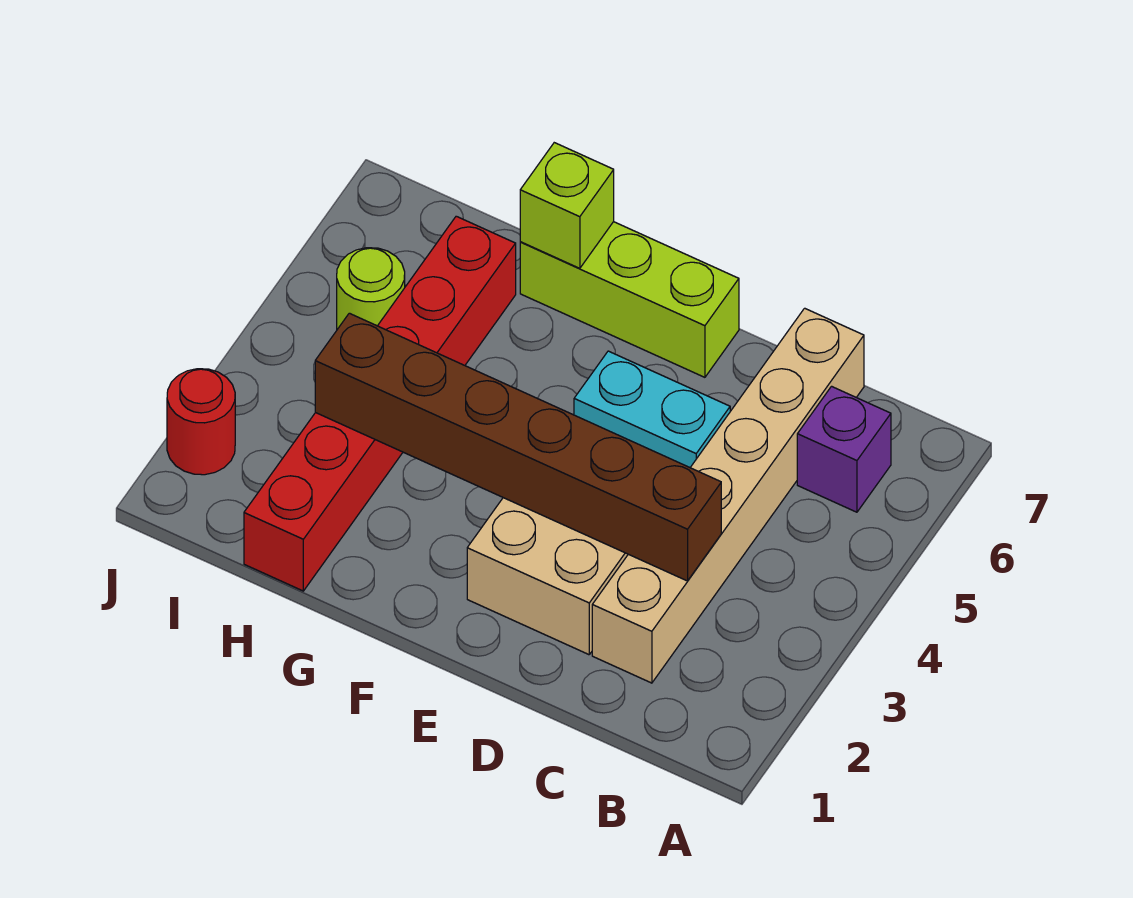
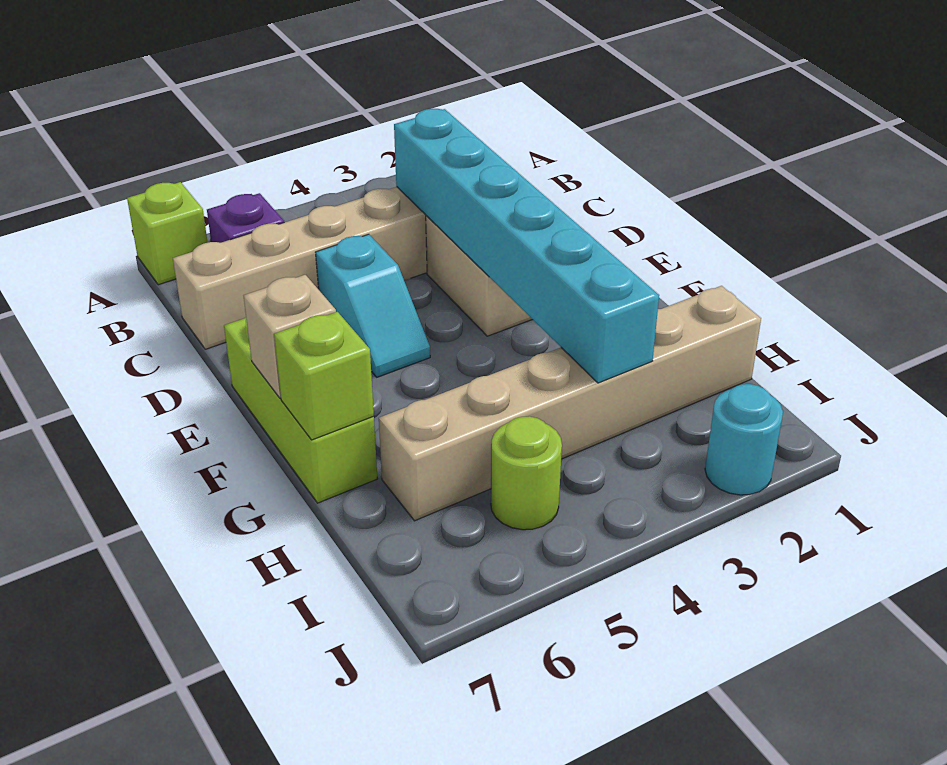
none -> lime brick A7 level 1
brown brick C3:H3 level 2 -> cyan brick C3:H3 level 2
cyan brick D5:E5 level 1 -> cyan slope D5:E5 level 1 top D
none -> tan brick F7 level 2
red brick H1:H6 level 1 -> tan brick H1:H6 level 1
red round brick J2 level 1 -> cyan round brick J2 level 1

